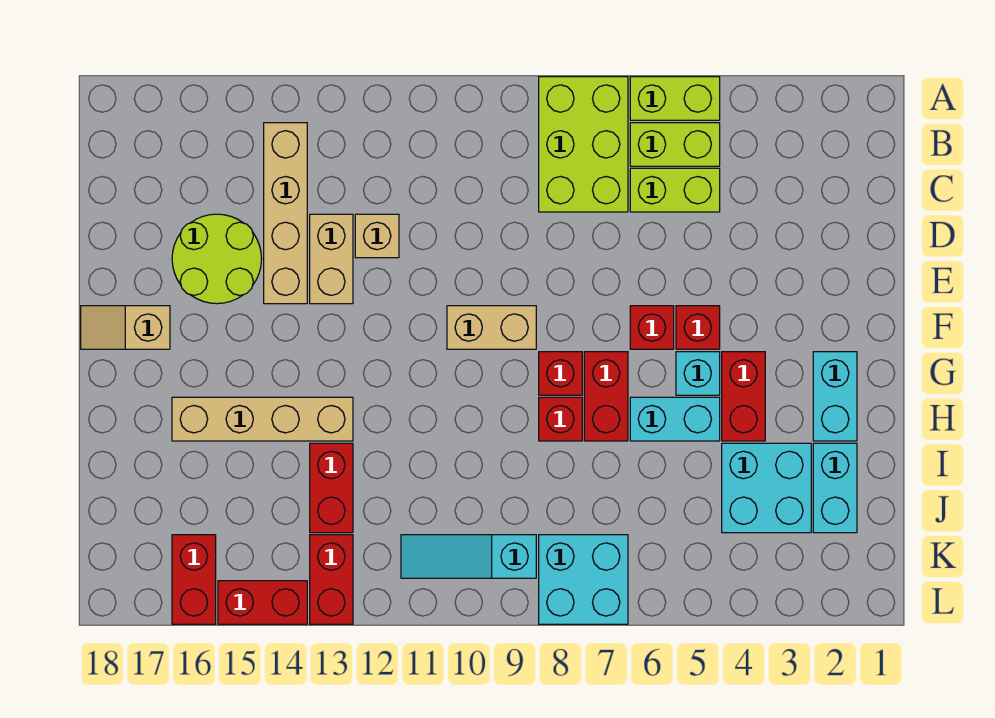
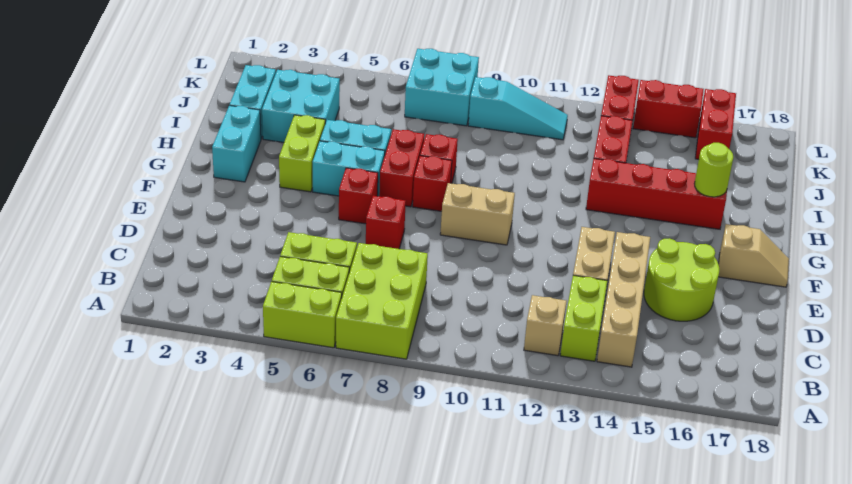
none -> lime brick B13:C13 level 1
tan brick D12 level 1 -> tan brick B12 level 1
red brick F5 level 1 -> red brick E7 level 1
red brick G4:H4 level 1 -> lime brick G4:H4 level 1
cyan brick G5 level 1 -> cyan brick G5:G6 level 1
tan brick H13:H16 level 1 -> red brick H13:H16 level 1
none -> lime round brick H16 level 2

